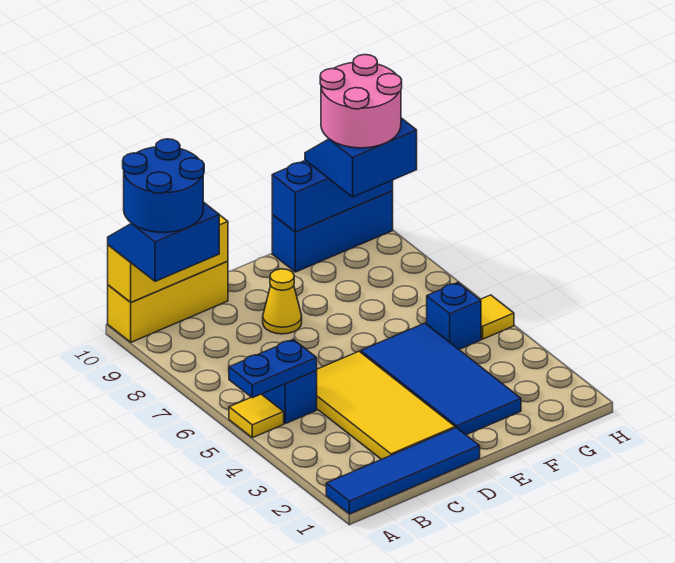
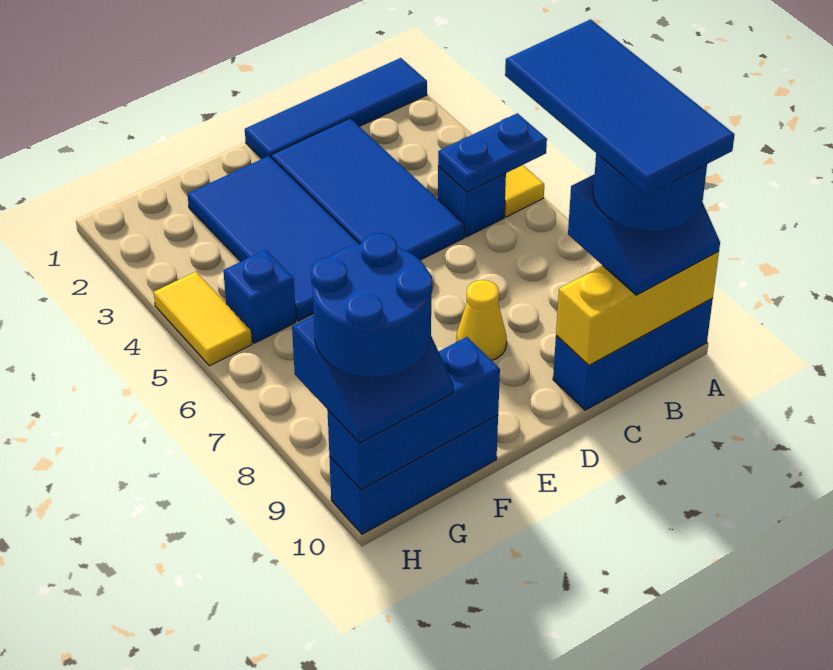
none -> blue tile A7:B10 level 5
yellow brick A10:C10 level 1 -> blue brick A10:C10 level 1
yellow tile C2:D5 level 1 -> blue tile C2:D5 level 1
pink round brick G9:H10 level 4 -> blue round brick G9:H10 level 4
yellow tile H5 level 1 -> yellow tile H4:H5 level 1

